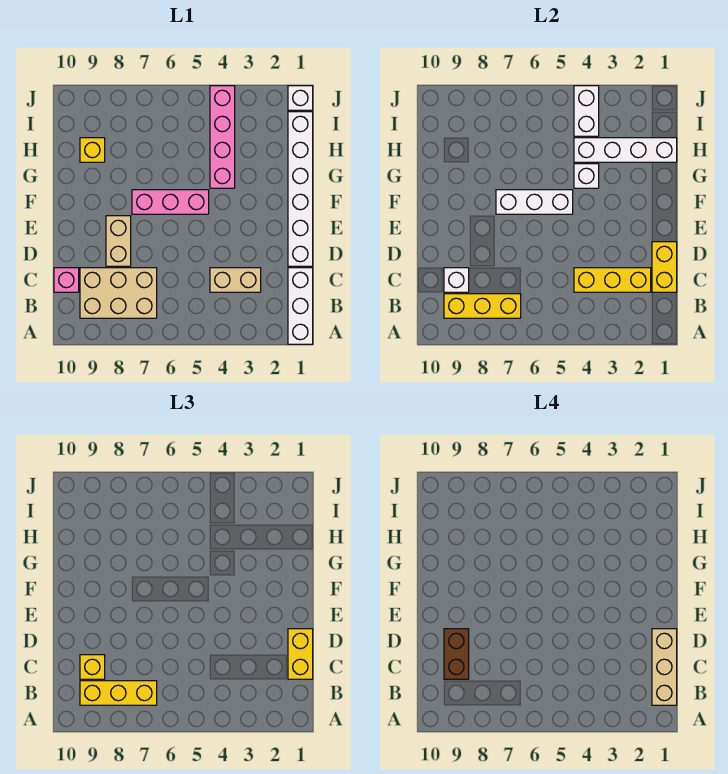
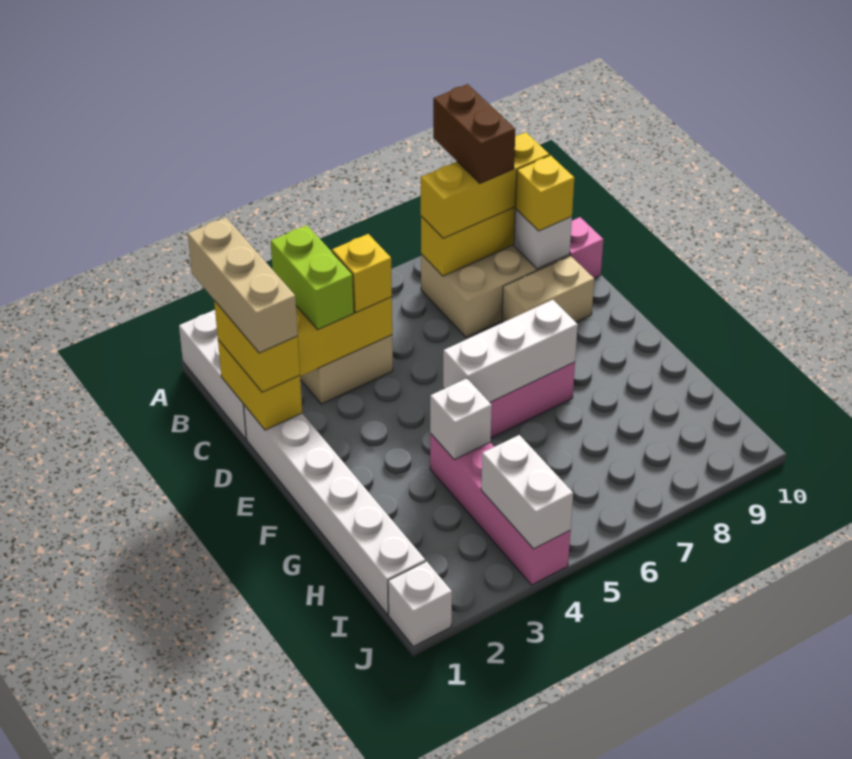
none -> lime brick B3:C3 level 3
brown brick C9:D9 level 4 -> brown brick A8:B8 level 4
tan brick D8:E8 level 1 -> tan brick D8:D9 level 1
white brick H1:H4 level 2 -> none
yellow brick H9 level 1 -> yellow brick C4 level 3

